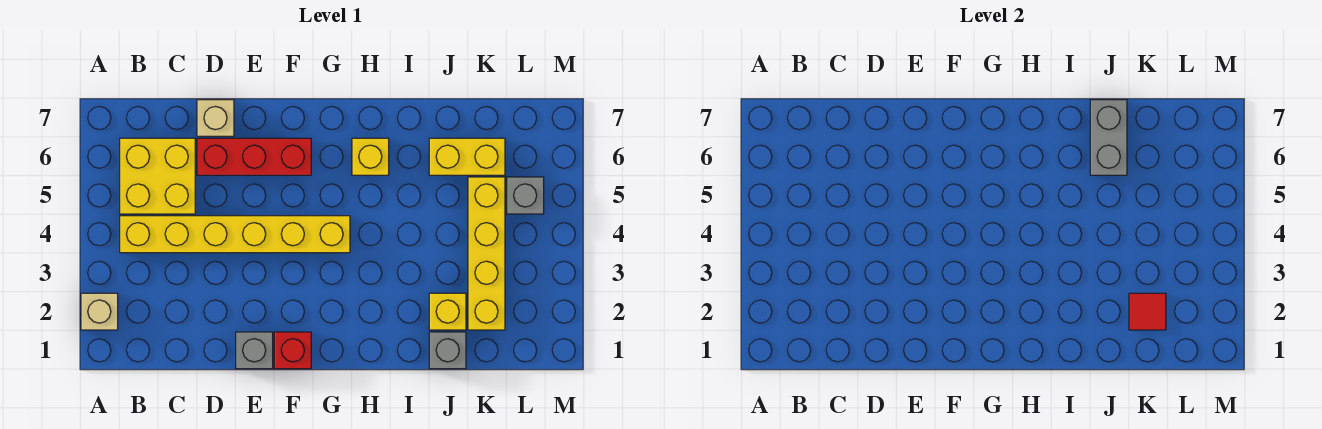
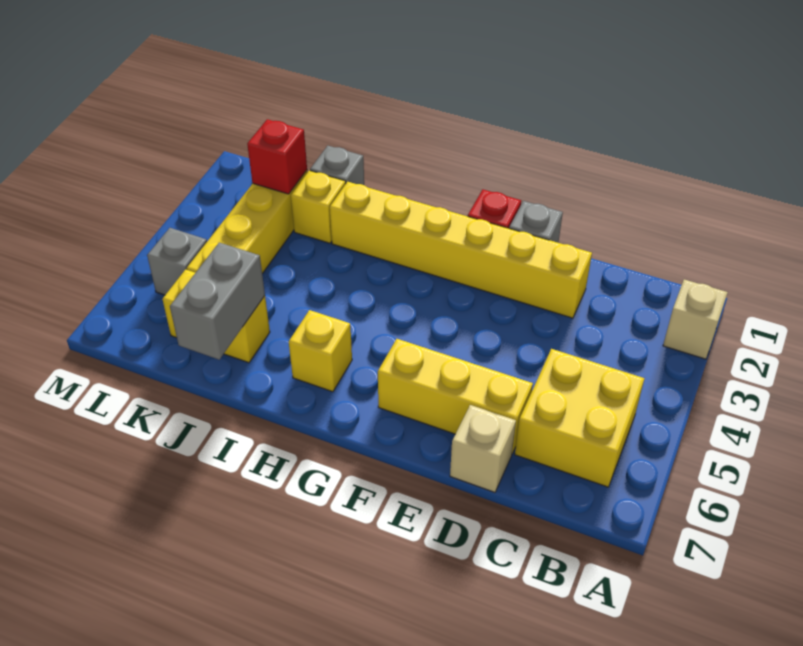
yellow brick B4:G4 level 1 -> yellow brick D2:I2 level 1
red brick D6:F6 level 1 -> yellow brick D6:F6 level 1
red tile K2 level 2 -> red brick K2 level 2

